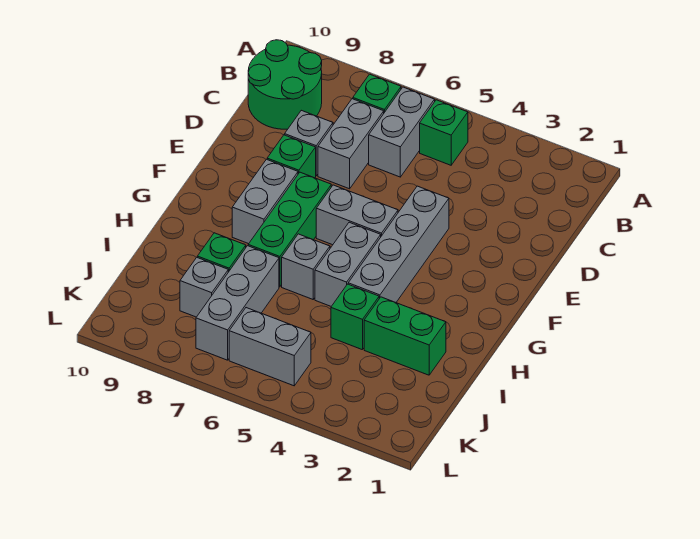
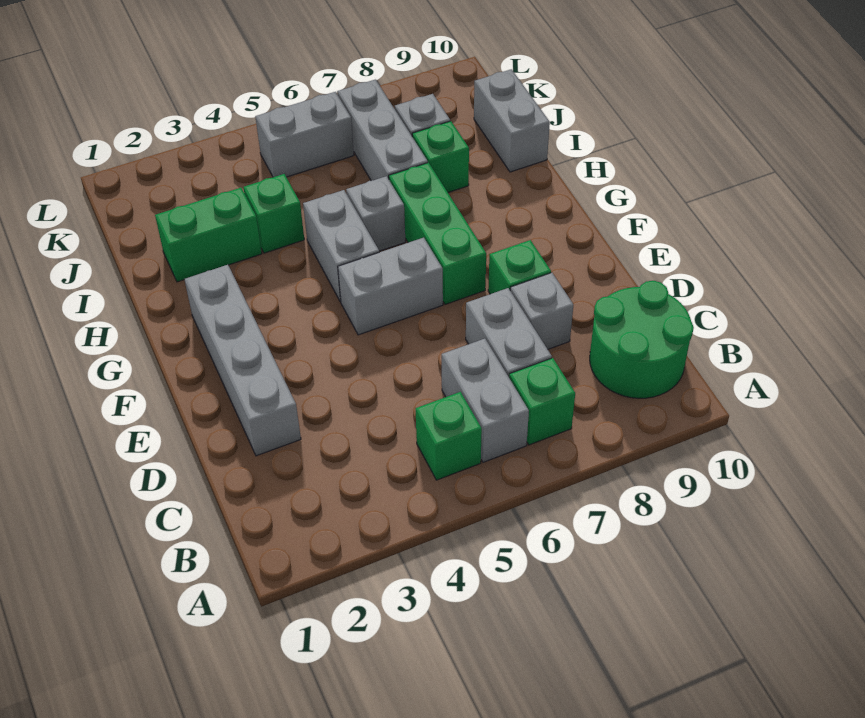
grey brick E4:H4 level 1 -> grey brick D2:G2 level 1
grey brick F8:G8 level 1 -> grey brick I10:J10 level 1

